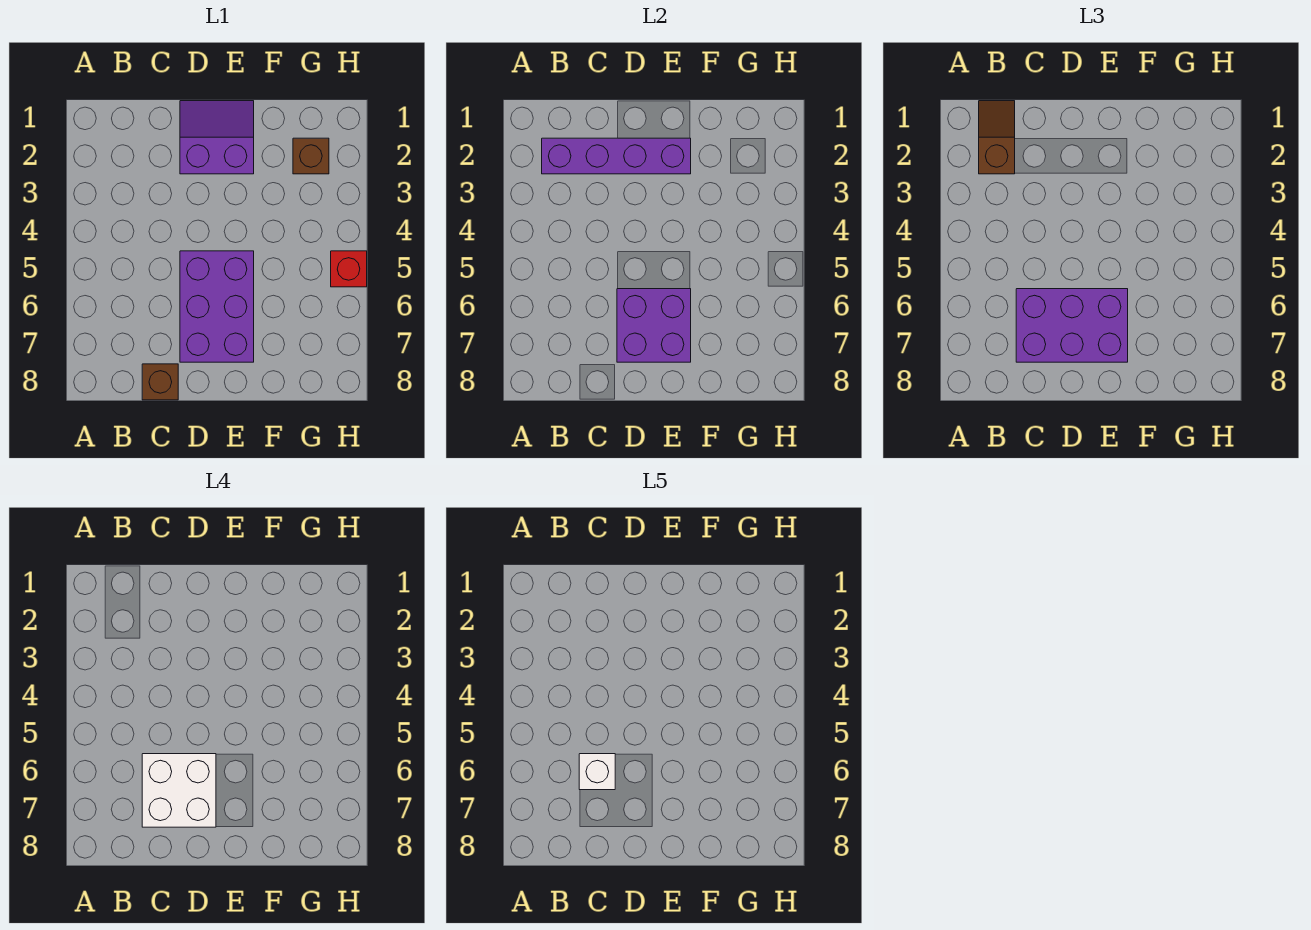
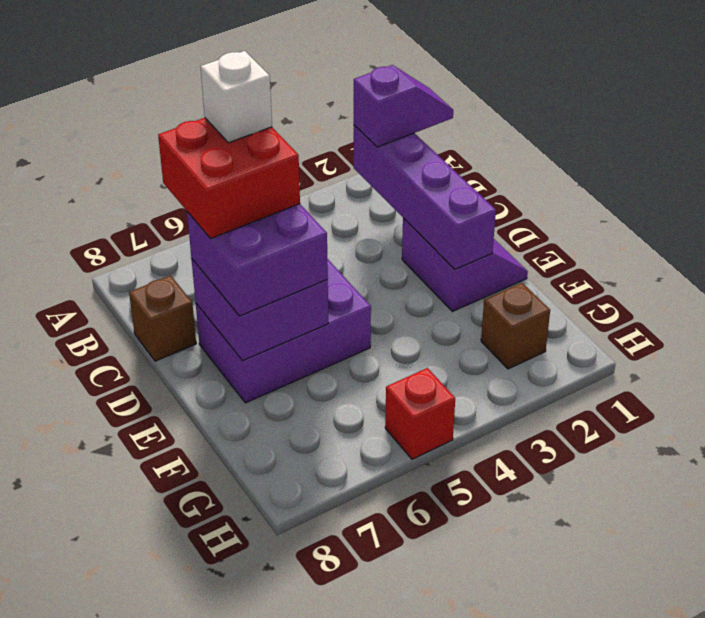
brown slope B1:B2 level 3 top 2 -> purple slope B1:B2 level 3 top 2
purple brick C6:E7 level 3 -> purple brick D6:E7 level 3
white brick C6:D7 level 4 -> red brick C6:D7 level 4

